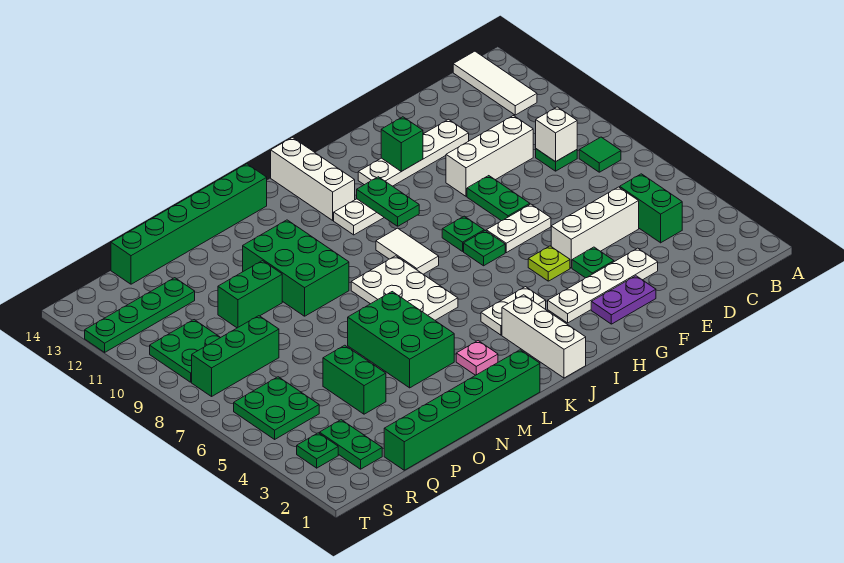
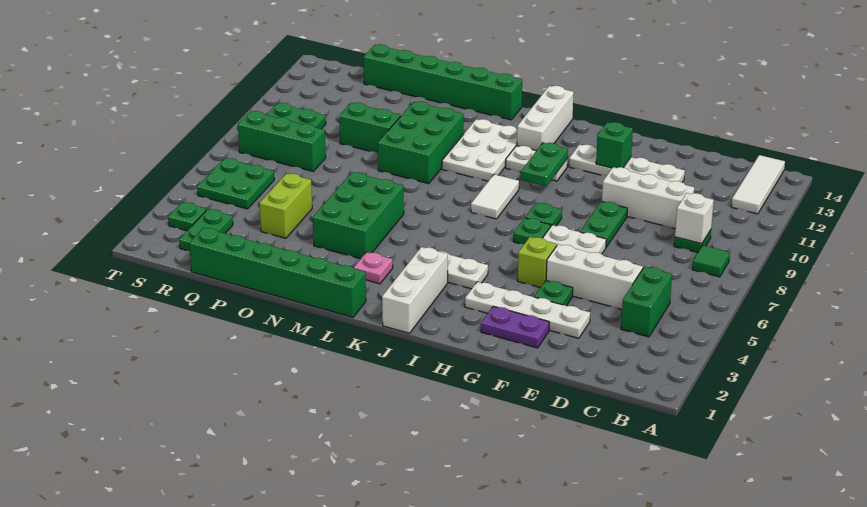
lime plate G5 level 1 -> lime brick G5 level 1
white plate K6:L8 level 1 -> white plate K10:L12 level 1
green brick P4:P5 level 1 -> lime brick P4:P5 level 1
green plate Q12:T12 level 1 -> none

